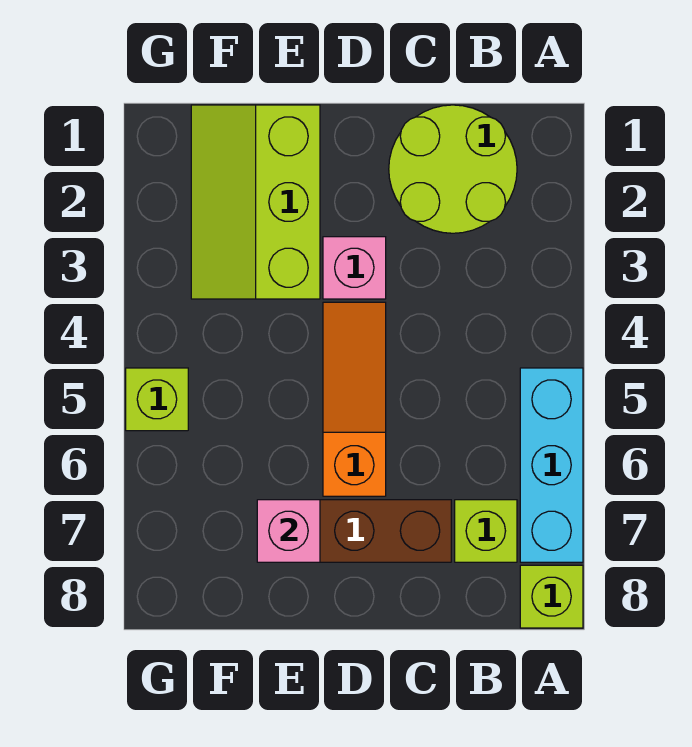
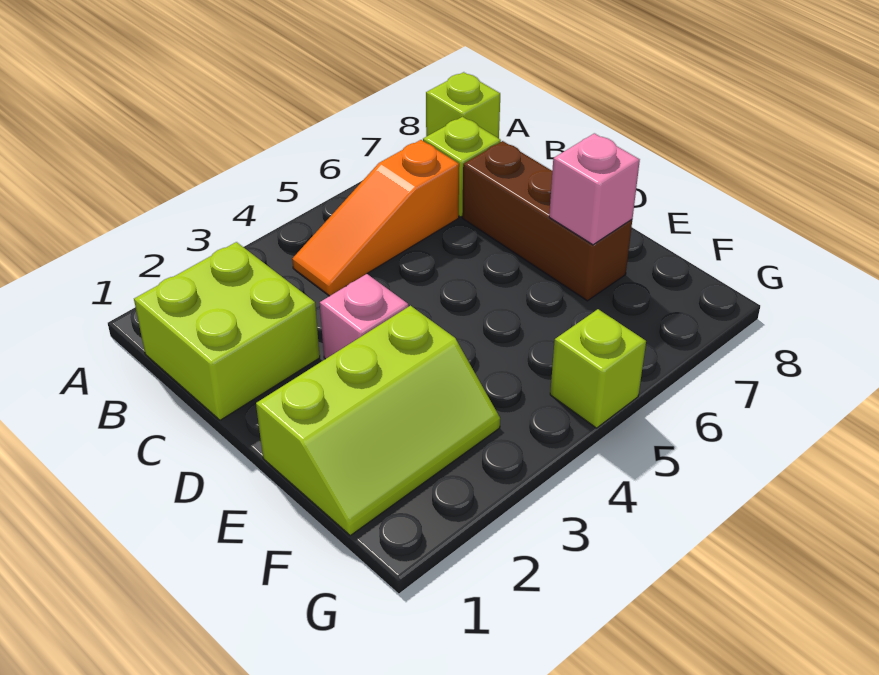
cyan brick A5:A7 level 1 -> none
lime round brick B1:C2 level 1 -> lime brick B1:C2 level 1
orange slope D4:D6 level 1 top 6 -> orange slope B4:B6 level 1 top 6

